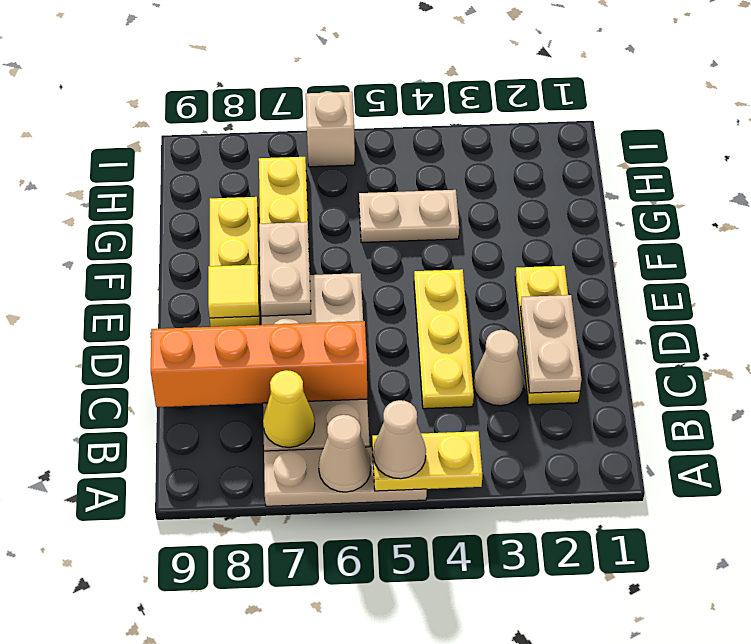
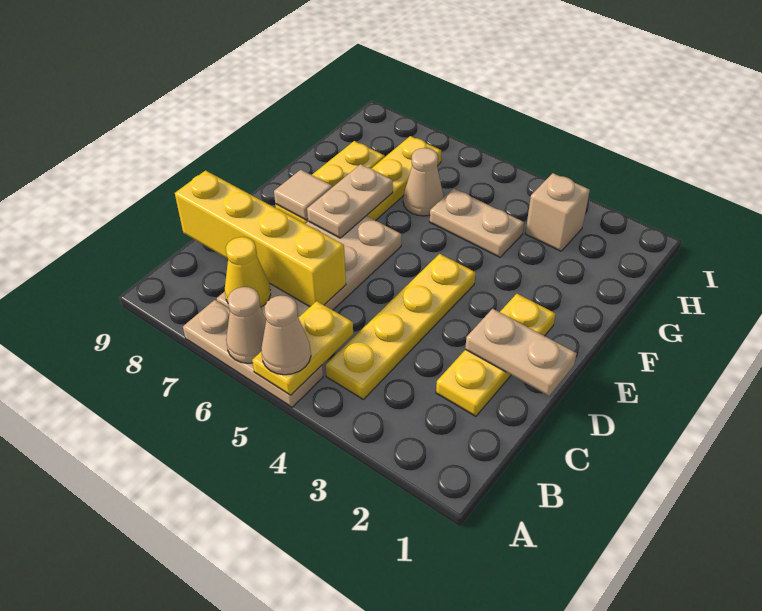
yellow plate A4:A5 level 2 -> yellow plate A5:B5 level 2
tan plate C2:D2 level 2 -> tan plate D1:D2 level 2
tan cone C3 level 1 -> tan cone G6 level 1
yellow plate C4:E4 level 1 -> yellow plate B4:E4 level 1
orange brick C6:C9 level 2 -> yellow brick C6:C9 level 2
yellow tile E8 level 2 -> tan tile E8 level 2
tan brick I6 level 1 -> tan brick H3 level 1

